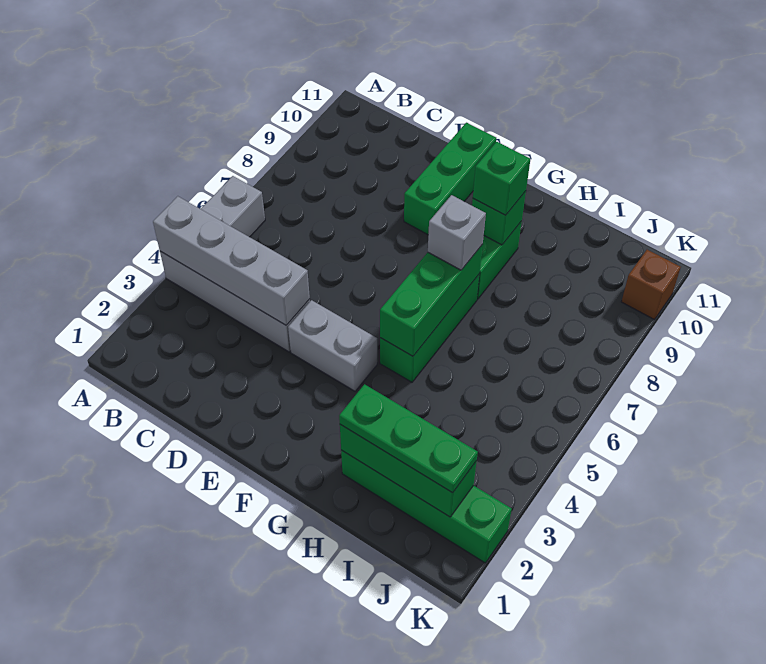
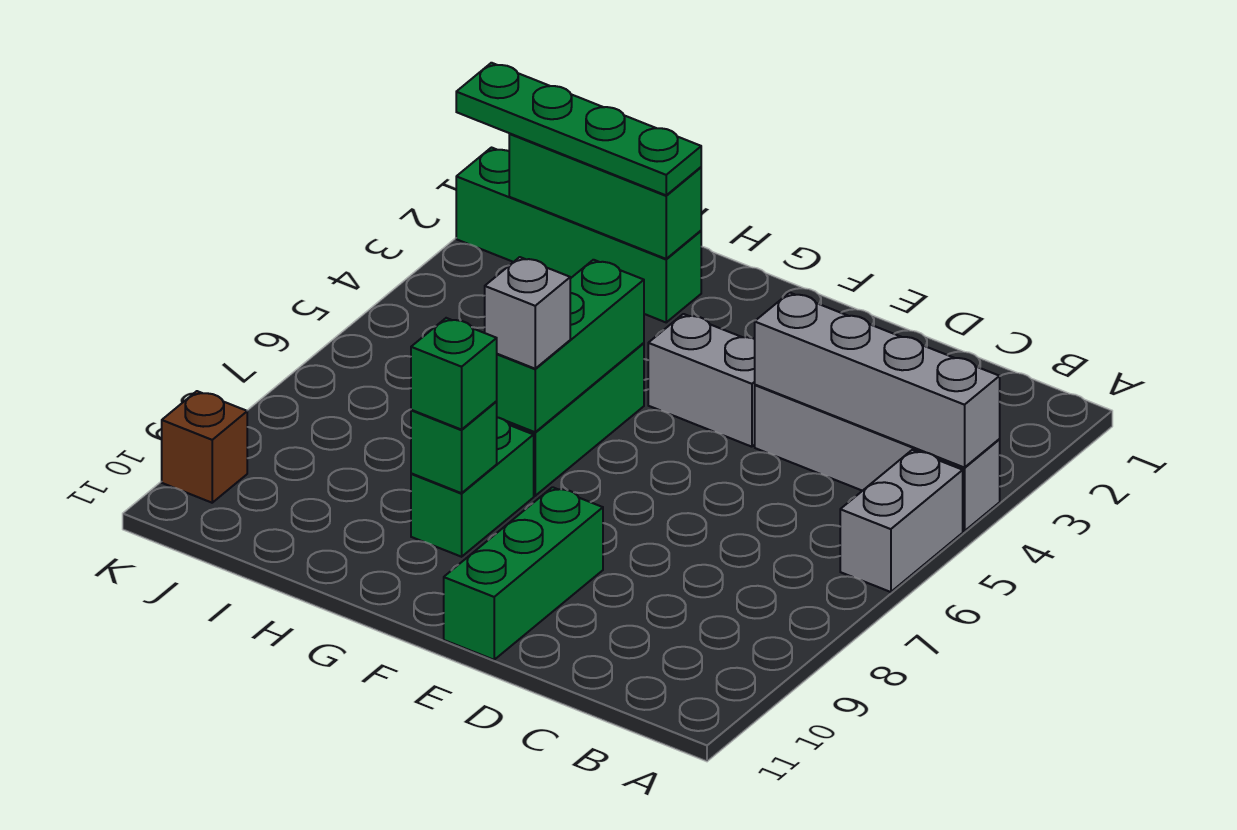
green plate H2:J2 level 3 -> green plate H2:K2 level 3

